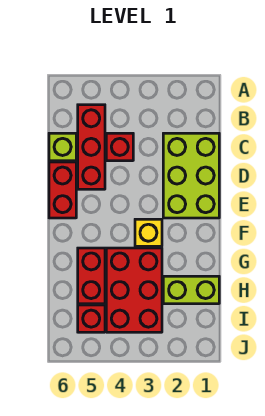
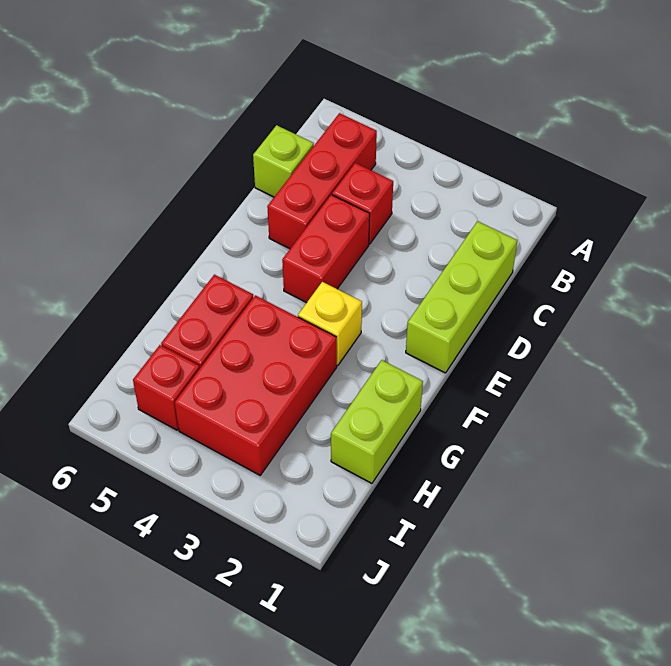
lime brick C1:E2 level 1 -> lime brick C1:E1 level 1
red brick D6:E6 level 1 -> red brick D4:E4 level 1
lime brick H1:H2 level 1 -> lime brick G1:H1 level 1

